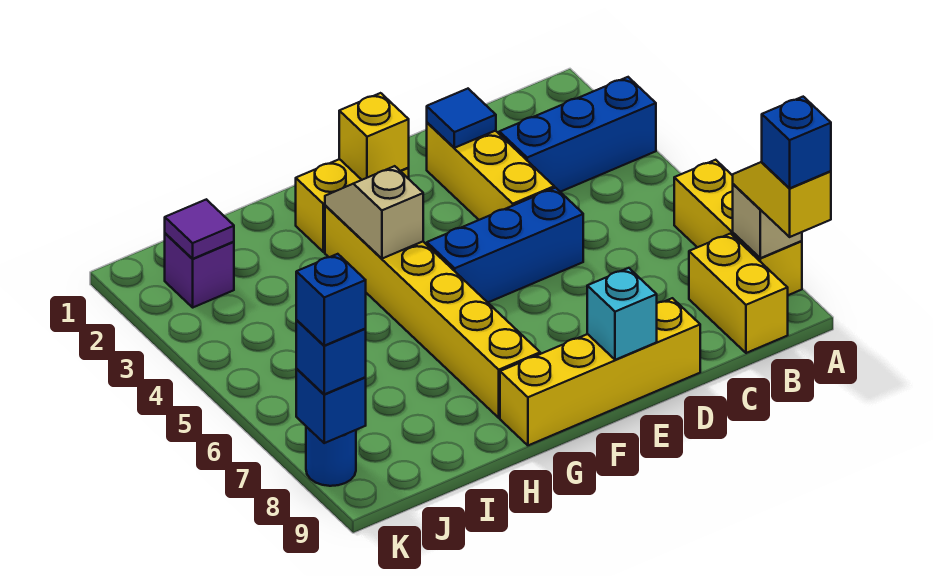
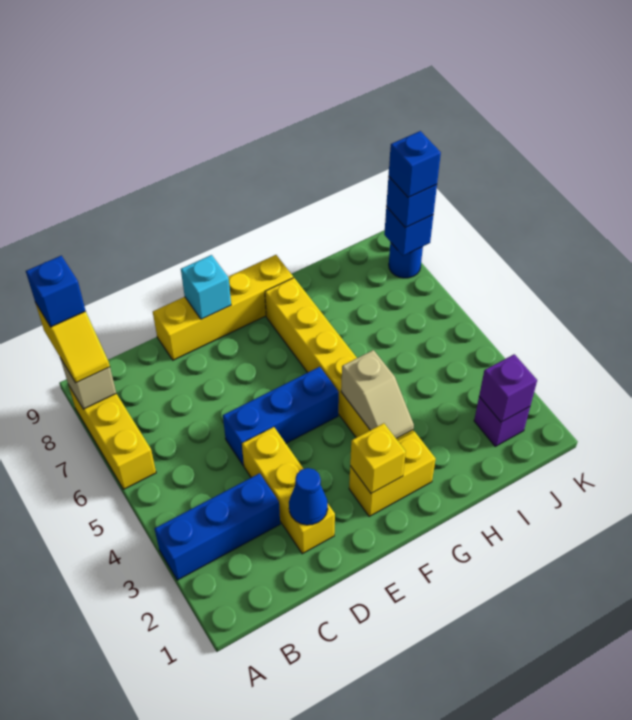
yellow brick B8:B9 level 1 -> none
blue tile D2 level 2 -> blue cone D2 level 2
purple tile J2 level 2 -> purple brick J2 level 2

